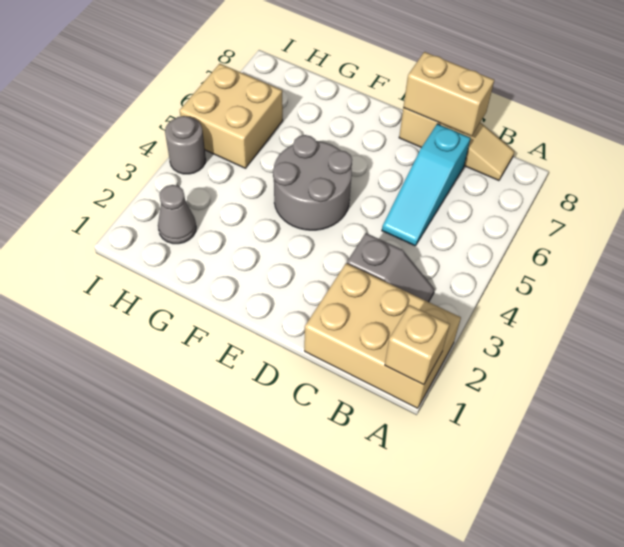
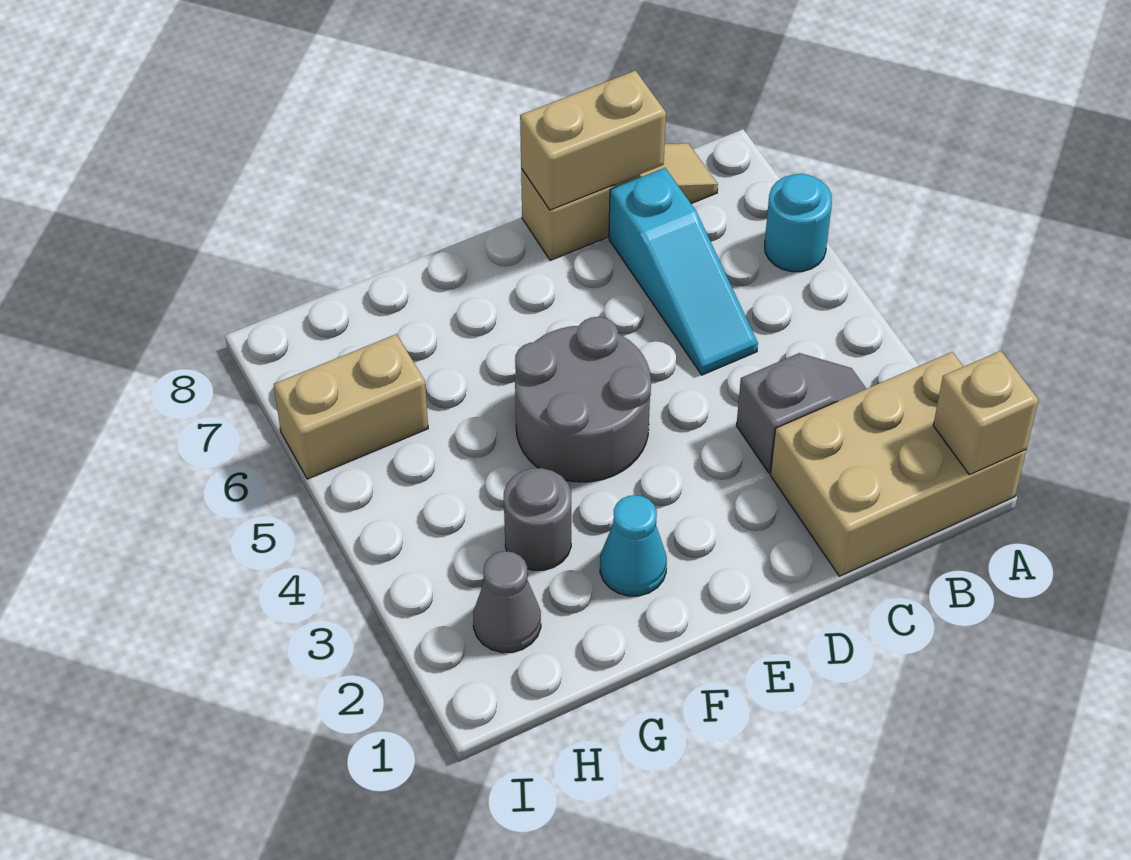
none -> cyan round brick A6 level 1
none -> cyan cone F2 level 1
tan brick H5:I6 level 1 -> tan brick H6:I6 level 1
grey round brick I4 level 1 -> grey round brick G3 level 1

